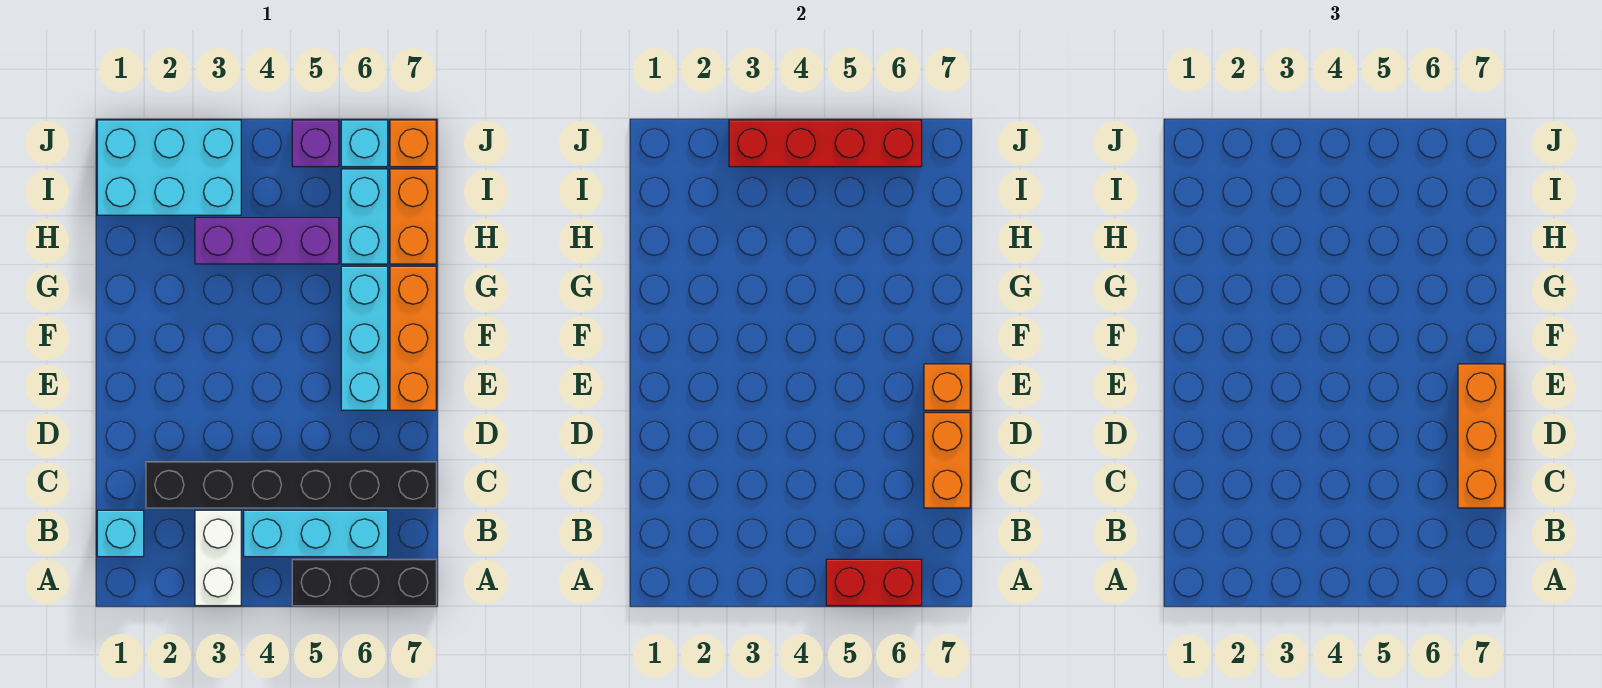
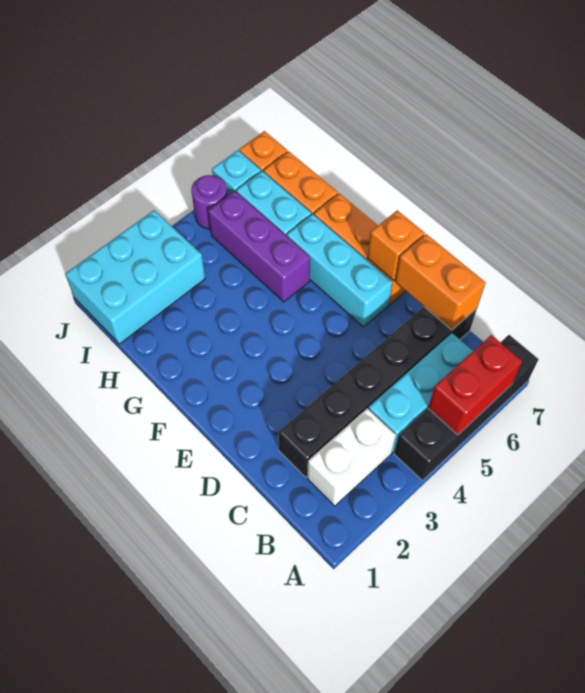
white brick A3:B3 level 1 -> white brick B2:B3 level 1
black brick A5:A7 level 1 -> black brick A4:A7 level 1
cyan brick B1 level 1 -> none
orange brick C7:E7 level 3 -> none
purple brick H3:H5 level 1 -> purple brick G5:I5 level 1
red brick J3:J6 level 2 -> none
purple brick J5 level 1 -> purple round brick J5 level 1

